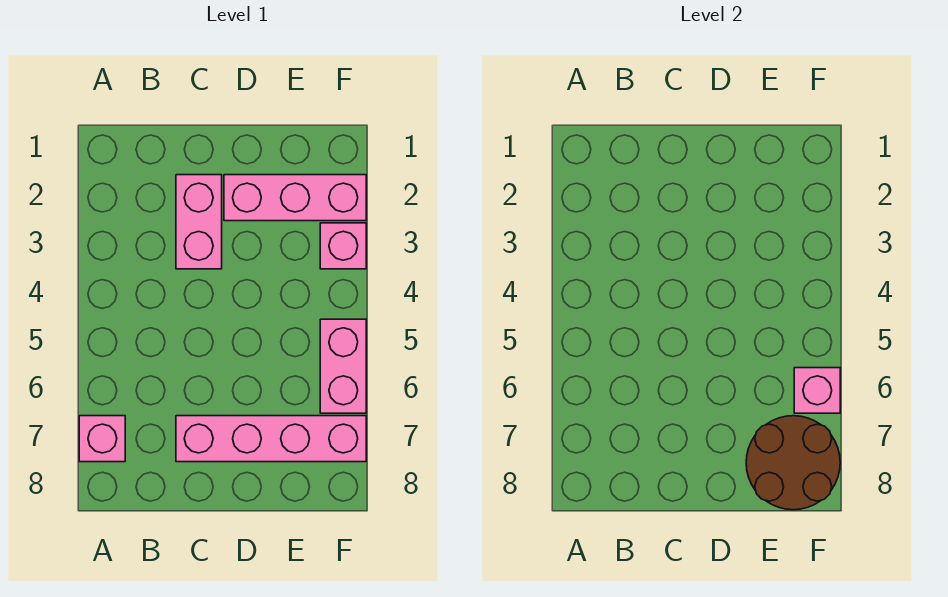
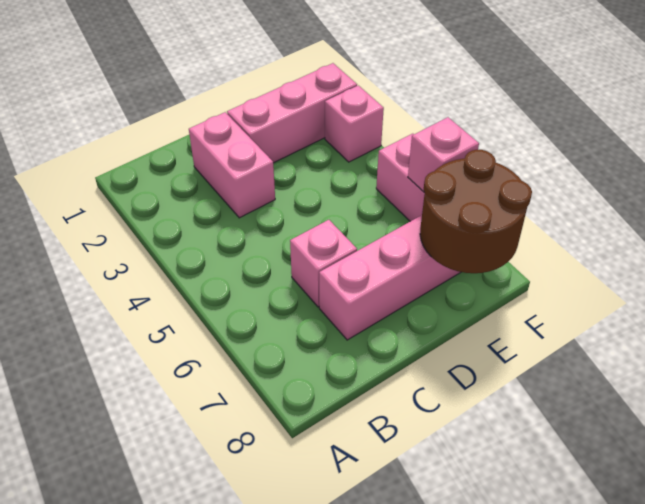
pink brick A7 level 1 -> pink brick C6 level 1

